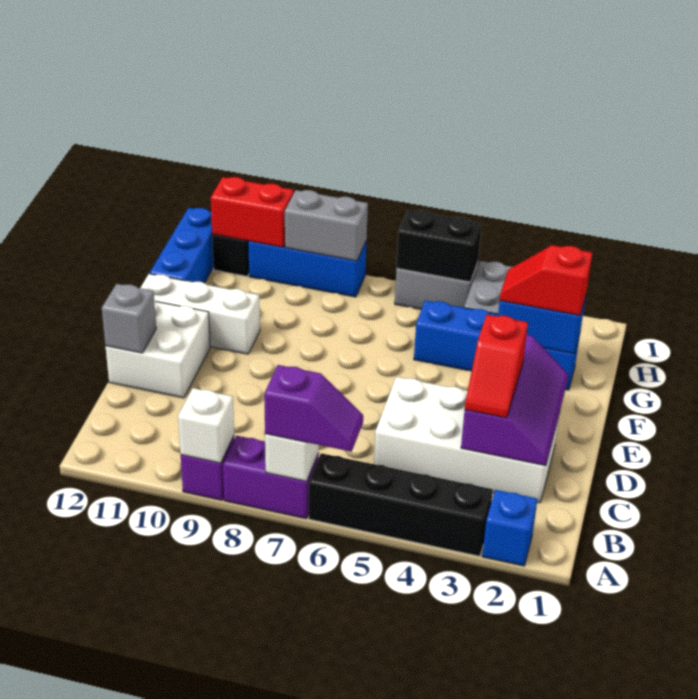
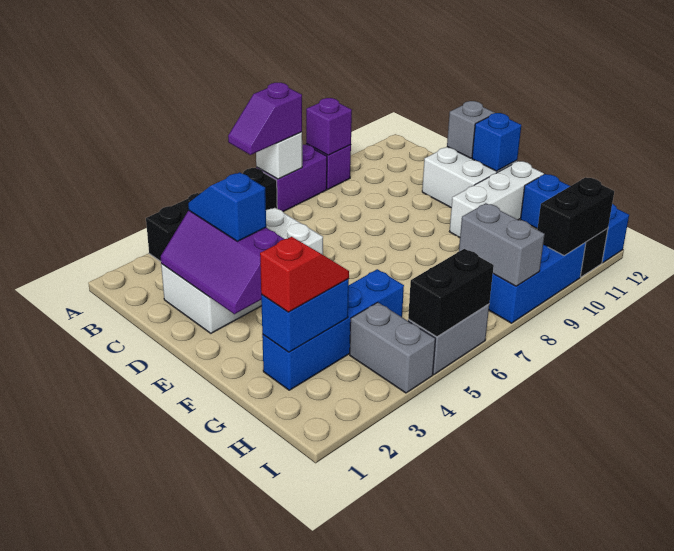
blue brick A2 level 1 -> blue brick E12 level 2
white brick A9 level 2 -> purple brick A9 level 2
red slope C3:D3 level 3 top D -> blue slope C3:D3 level 3 top D
grey brick I8:I9 level 2 -> grey brick H8:I8 level 2
red brick I10:I11 level 2 -> black brick I10:I11 level 2

